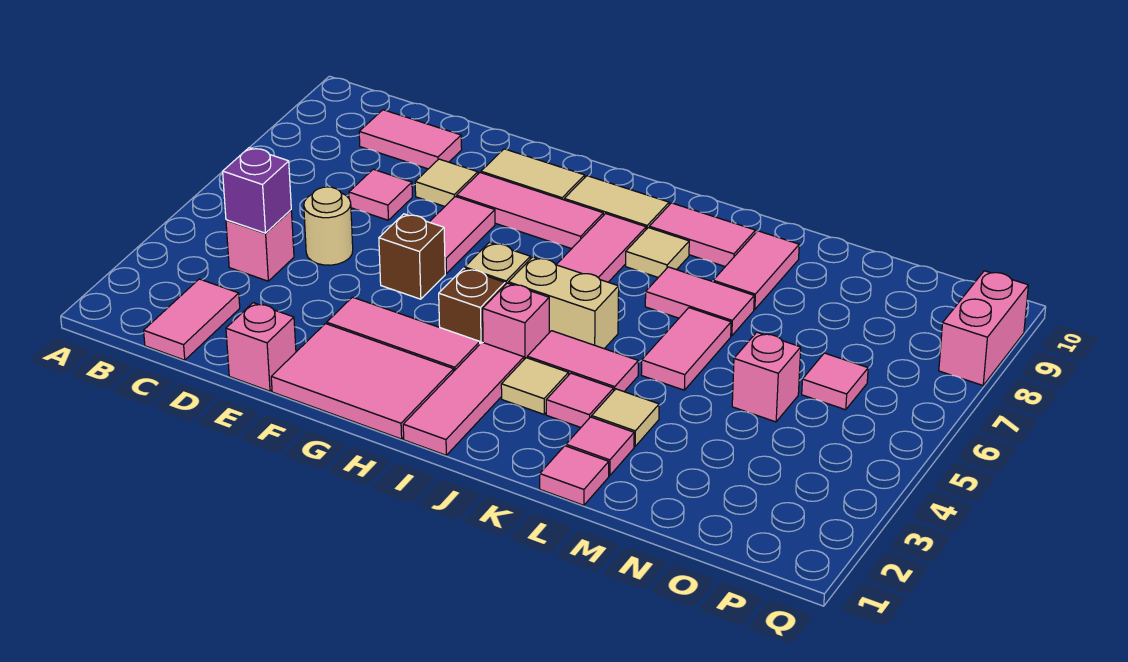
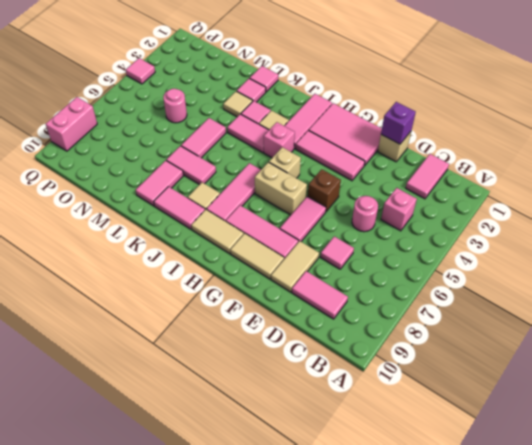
purple brick C4 level 2 -> purple brick E1 level 2
tan round brick D5 level 1 -> pink round brick D5 level 1
pink brick E1 level 1 -> tan brick E1 level 1
tan tile E8 level 1 -> tan tile E8:E9 level 1
brown brick H4 level 1 -> none
tan brick I5:J5 level 1 -> tan brick G6:H6 level 1
pink brick N5 level 1 -> pink round brick N5 level 1
pink tile O6 level 1 -> pink tile Q4 level 1

